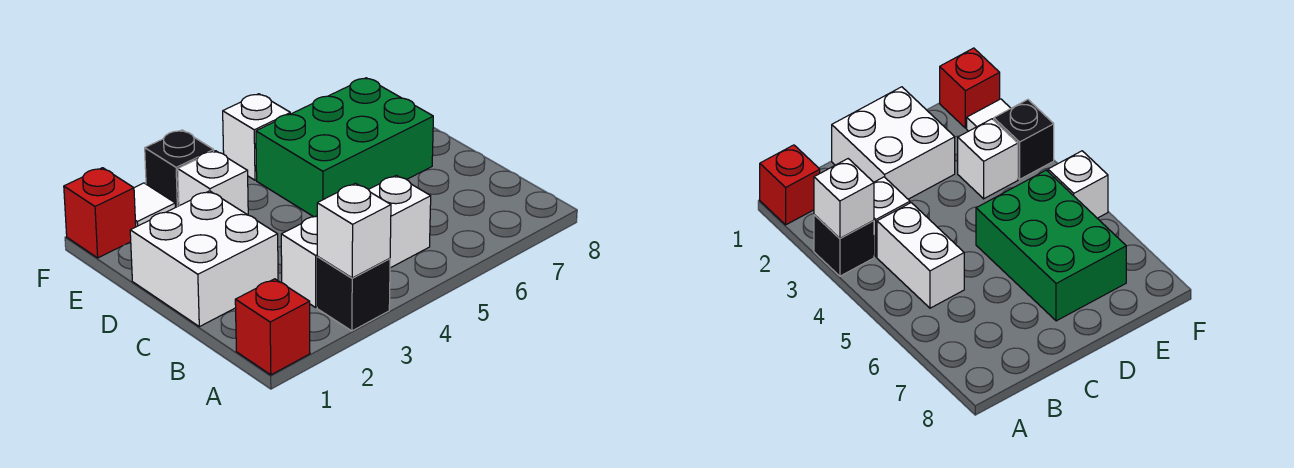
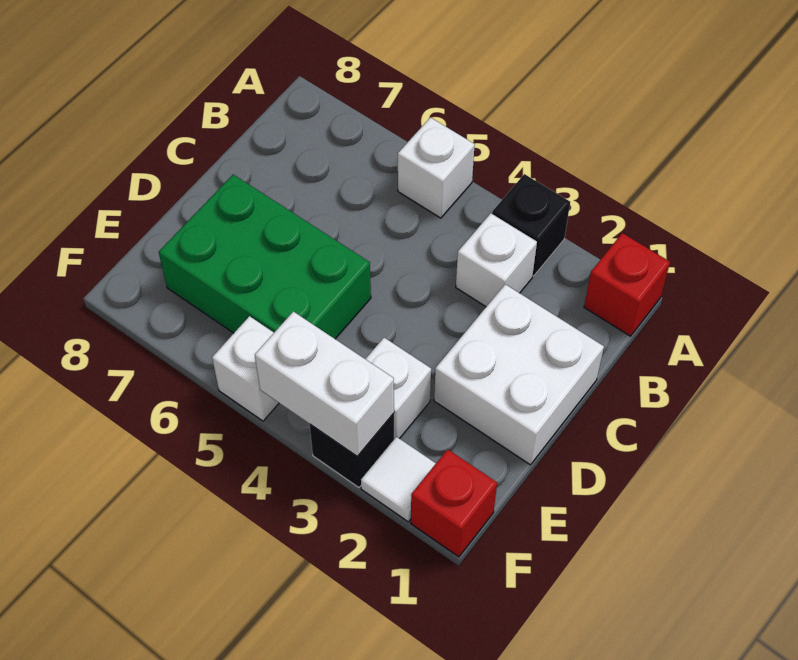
white brick A3 level 2 -> white brick A5 level 1
white brick B4:B5 level 1 -> white brick F3:F4 level 2

